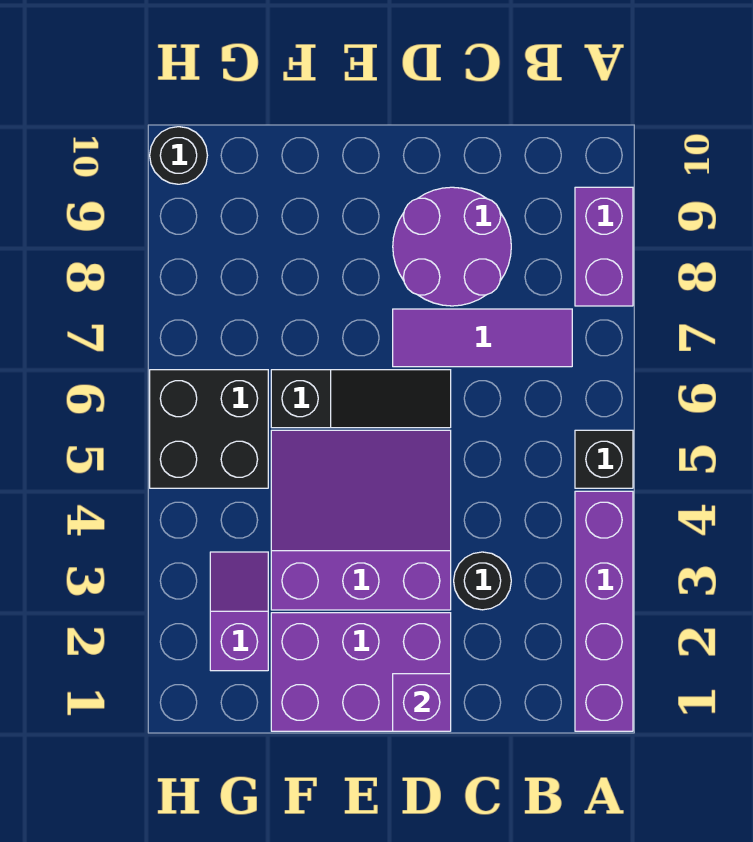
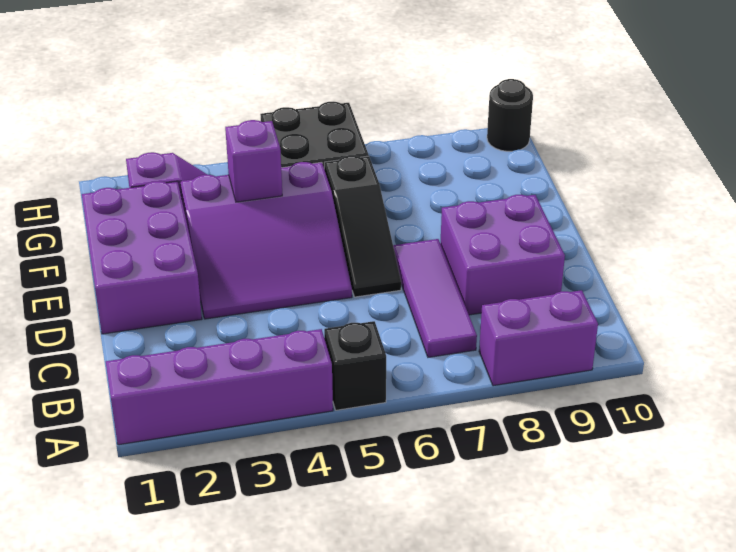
black round brick C3 level 1 -> none
purple round brick C8:D9 level 1 -> purple brick C8:D9 level 1
purple brick D1 level 2 -> purple brick F4 level 2
purple slope D3:F5 level 1 top 3 -> purple slope D3:F5 level 1 top F

